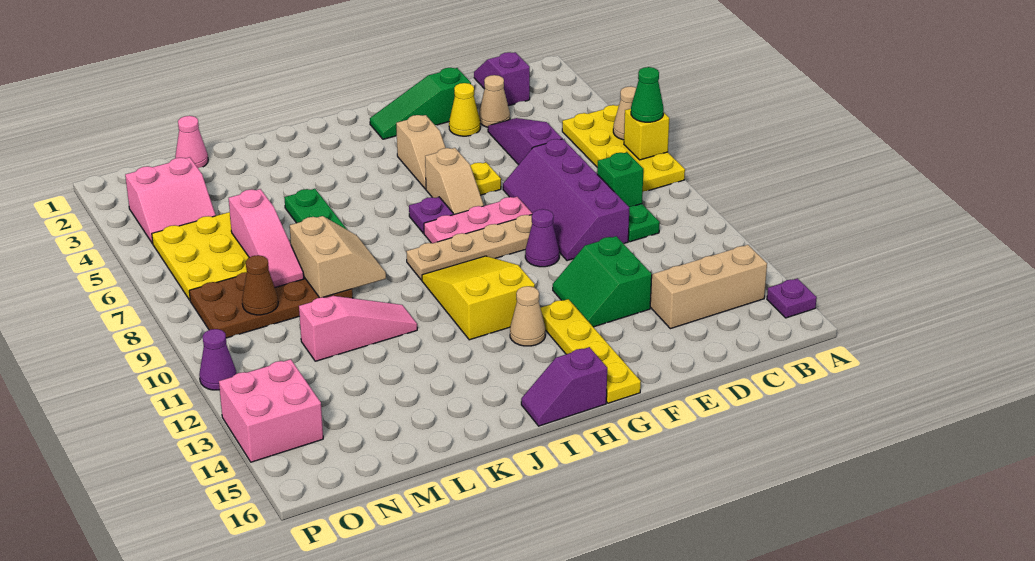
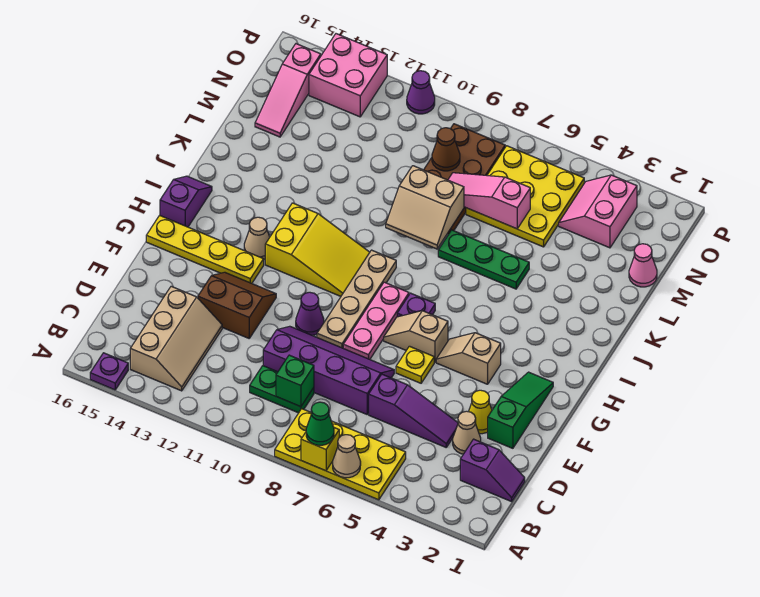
green slope E12:F13 level 1 top E -> brown slope E12:F13 level 1 top E
pink slope K11:M11 level 1 top M -> pink slope M15:O15 level 1 top O

